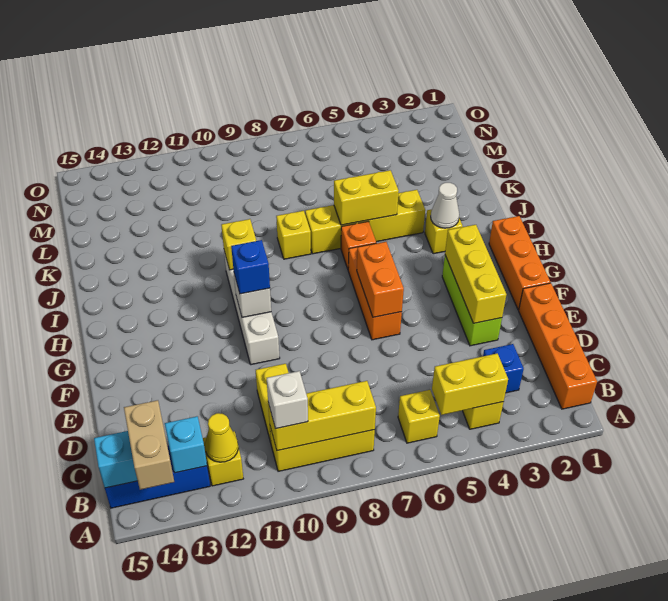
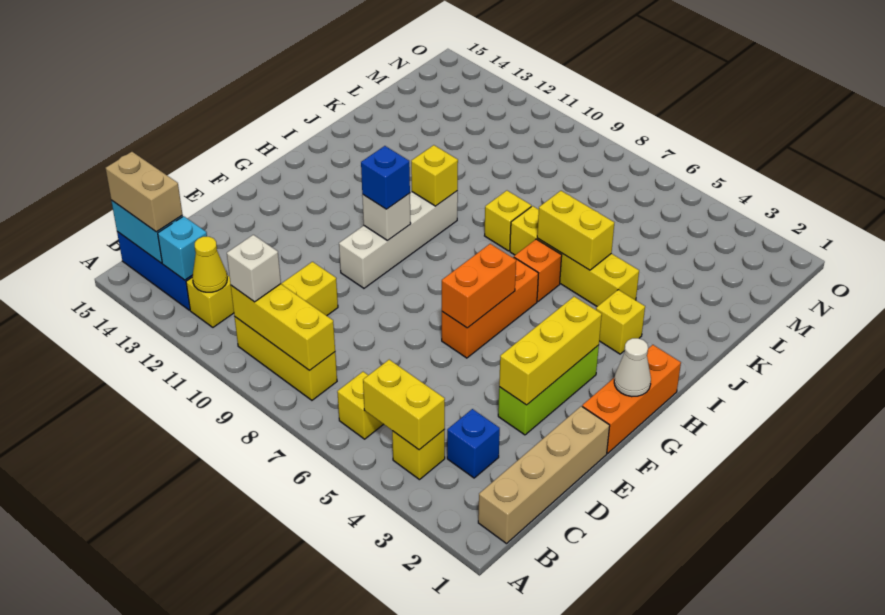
tan brick A14:B14 level 3 -> tan brick B14:B15 level 3
orange brick B1:E1 level 1 -> tan brick B1:E1 level 1
white cone I3 level 2 -> white cone G1 level 2

